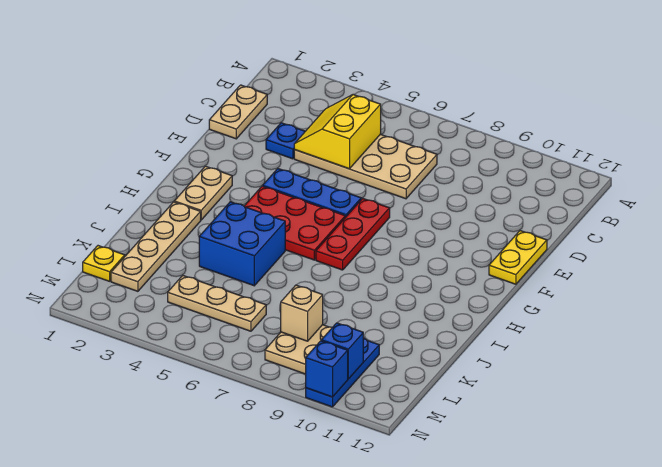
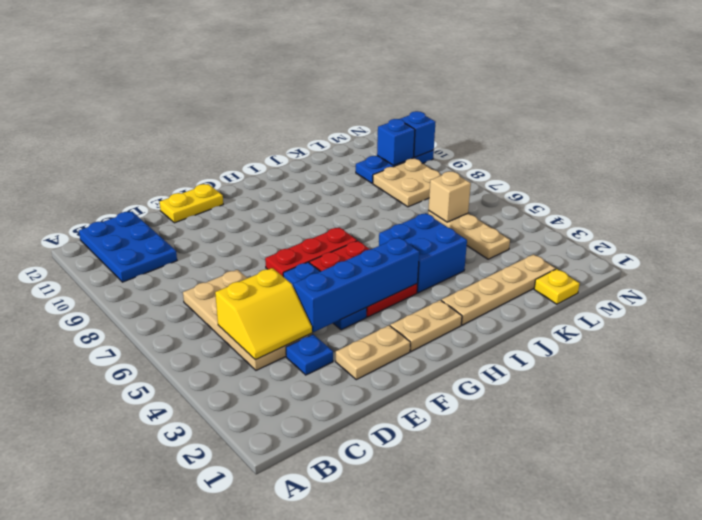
none -> blue plate B10:C12 level 1
tan plate C1:D1 level 1 -> tan plate E2:F2 level 1
none -> blue brick E4:H4 level 2
tan brick L8 level 2 -> tan brick L6 level 2

